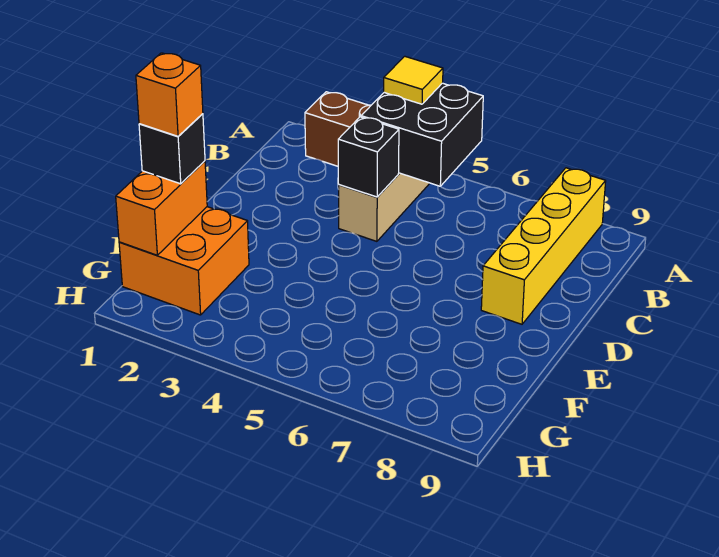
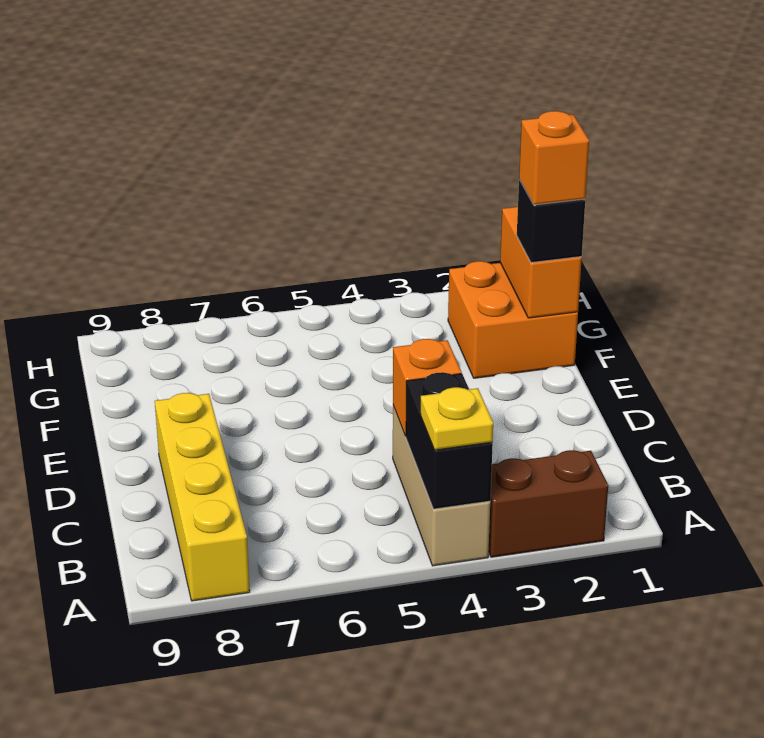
black brick A4:B5 level 2 -> black brick A4:B4 level 2
yellow tile A4 level 3 -> yellow plate A4 level 3
black brick C4 level 2 -> orange brick C4 level 2

